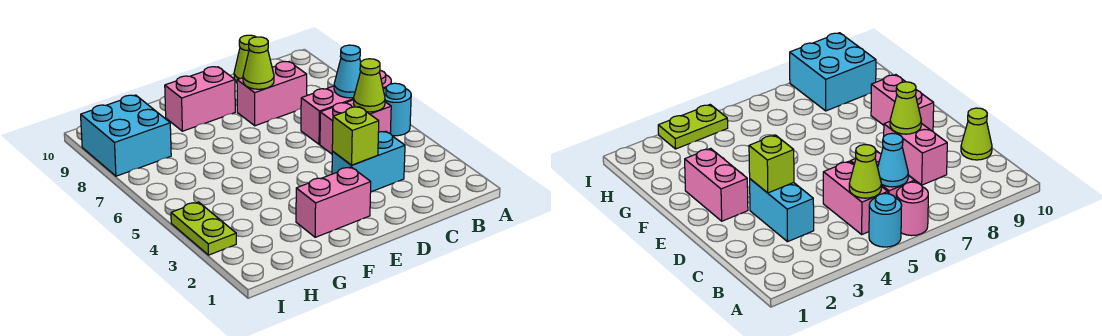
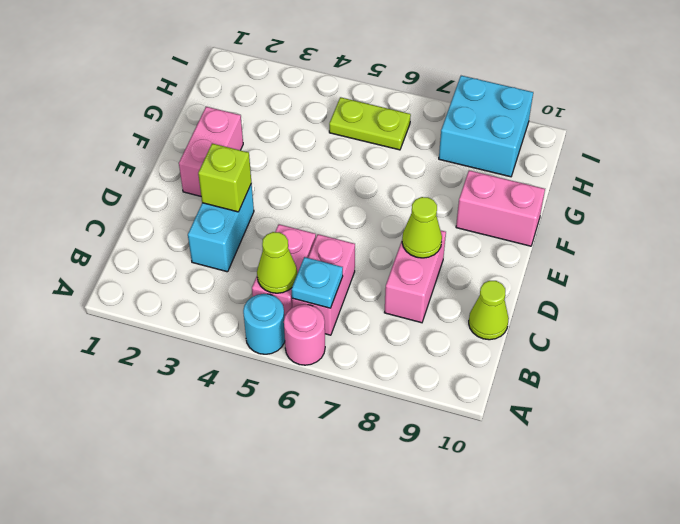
cyan cone B6 level 2 -> cyan plate B6 level 2
pink brick E9:F9 level 1 -> pink brick F9:F10 level 1
lime plate I3:I4 level 1 -> lime plate H5:H6 level 1

